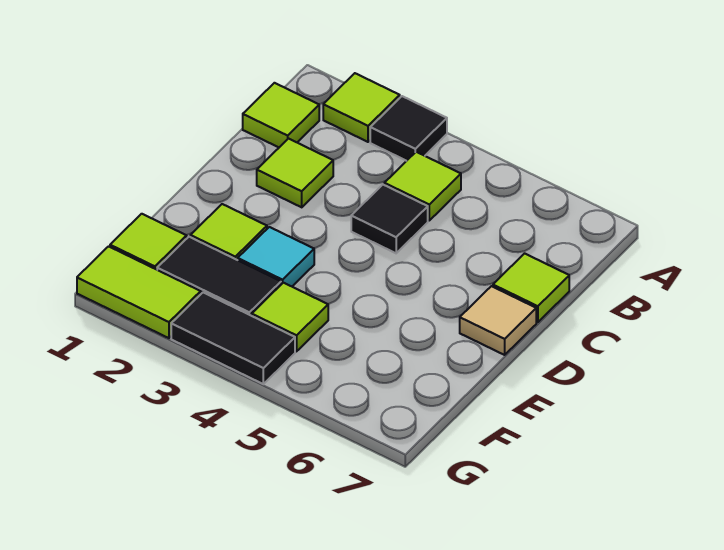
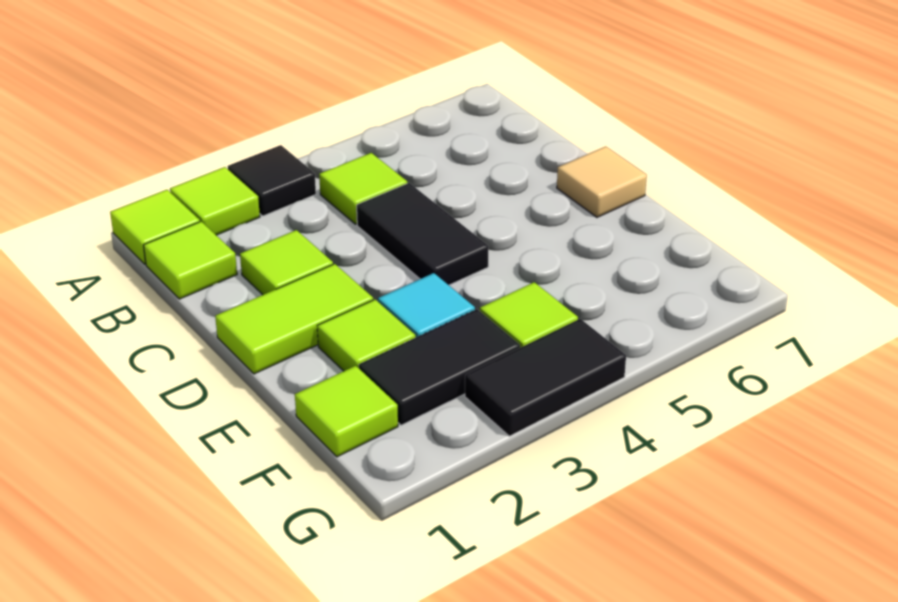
black tile C4 level 1 -> black tile C4:D4 level 1
lime tile C7 level 1 -> lime tile A1 level 1
lime tile G1:G2 level 1 -> lime tile D1:D2 level 1

